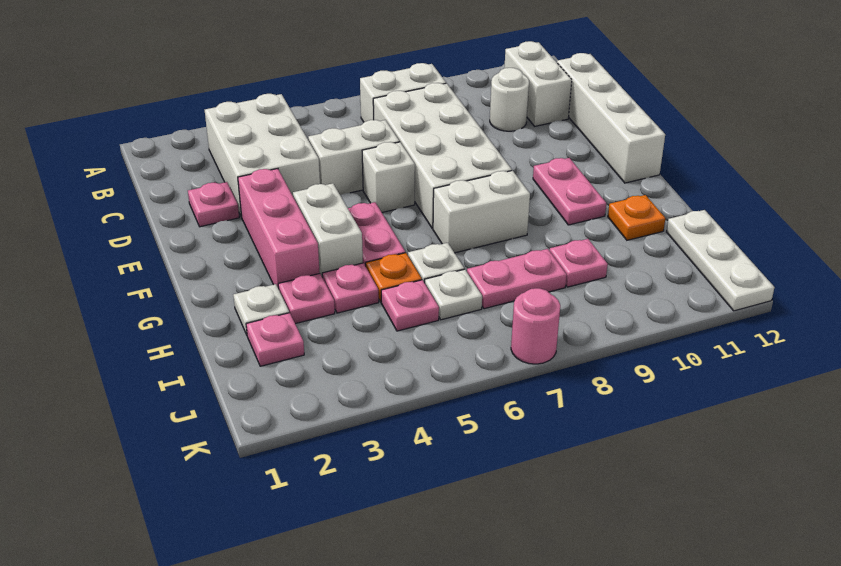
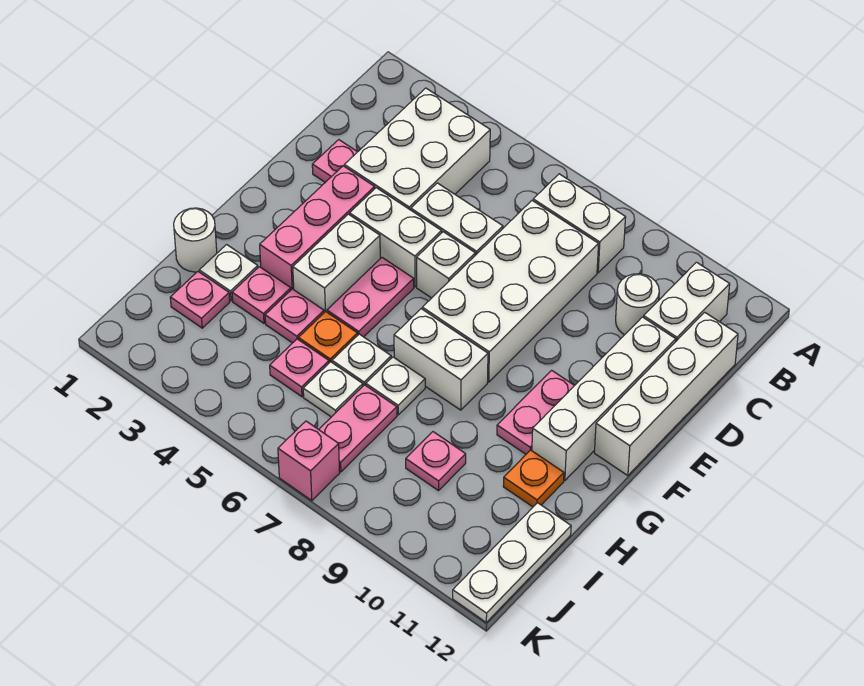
none -> white brick D11:G11 level 1
none -> white brick E4:E5 level 1
none -> white round brick H1 level 1
none -> white plate H7 level 1
pink plate I7:I8 level 1 -> pink plate I7:J7 level 1
pink round brick K7 level 1 -> pink brick K7 level 1

